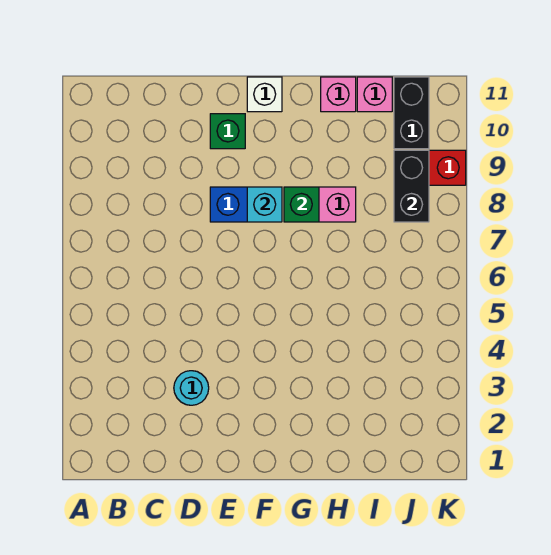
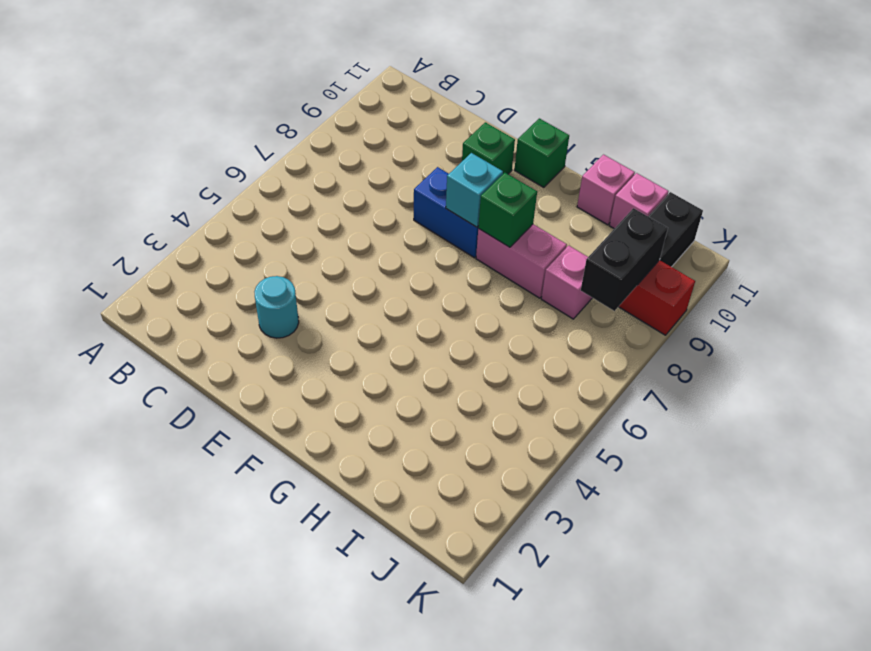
white brick F11 level 1 -> green brick F11 level 1
none -> pink brick I8 level 1

